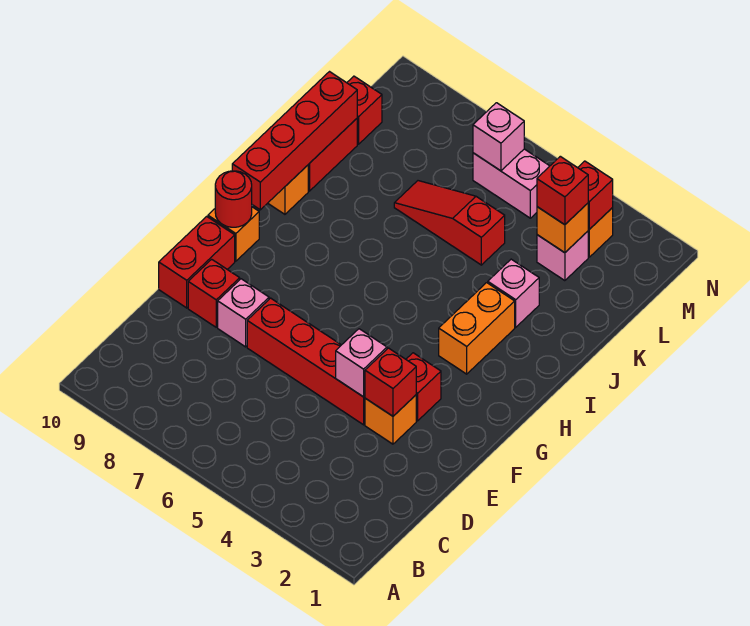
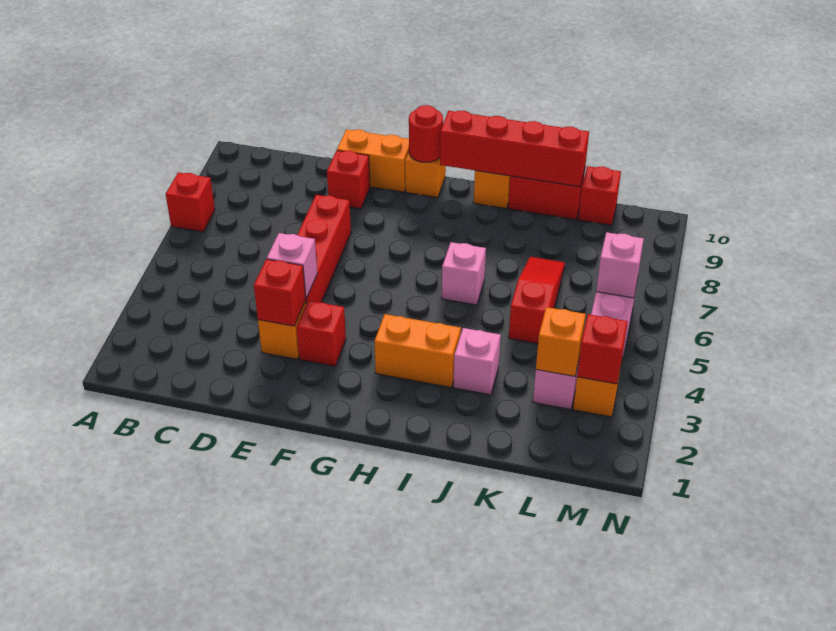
pink brick E8 level 1 -> pink brick I6 level 1
red brick E10:F10 level 1 -> orange brick E10:F10 level 1
red brick L3 level 3 -> red brick A7 level 1

